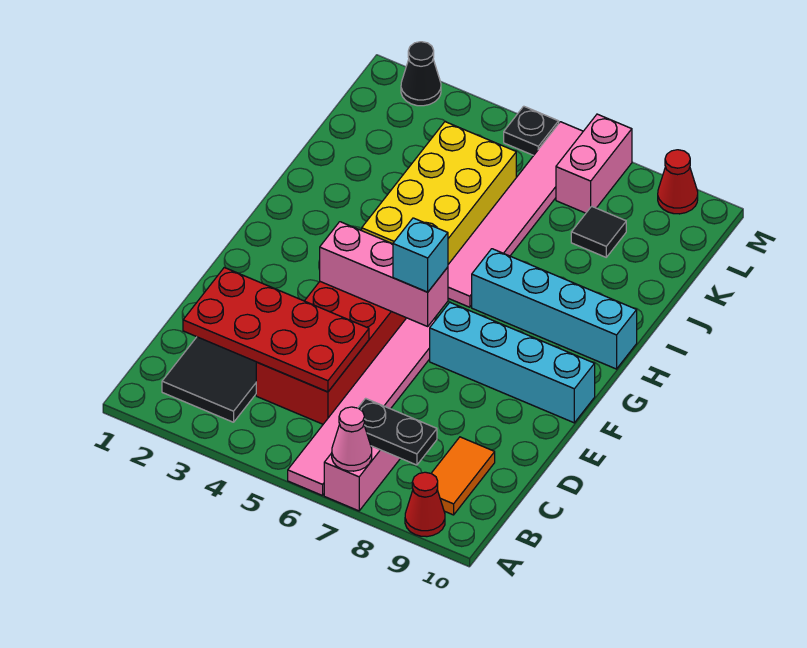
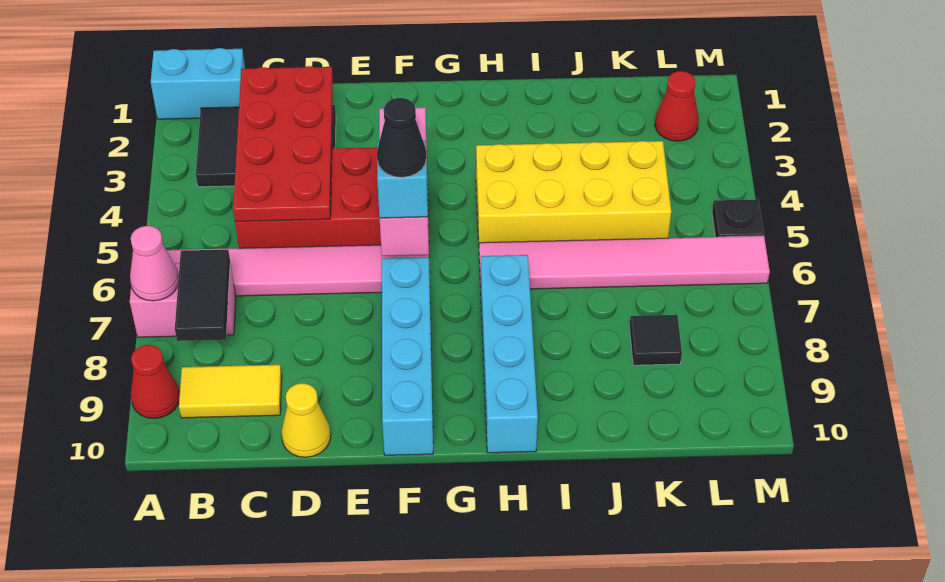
none -> cyan brick A1:B1 level 1
black plate B7:B8 level 2 -> black tile B7:B8 level 2
orange tile B9:C9 level 1 -> yellow tile B9:C9 level 1
none -> yellow cone D10 level 1
pink brick L7:M7 level 1 -> none
black cone M2 level 1 -> black cone F6 level 4
red cone M9 level 1 -> red cone L2 level 1

